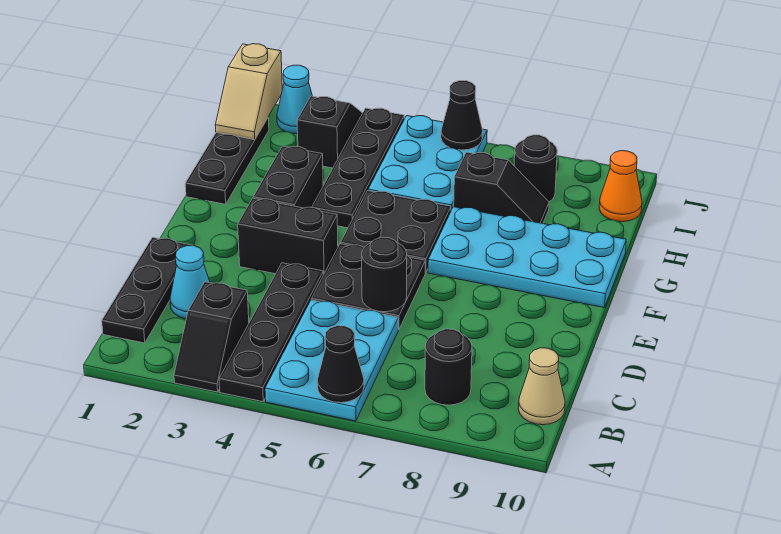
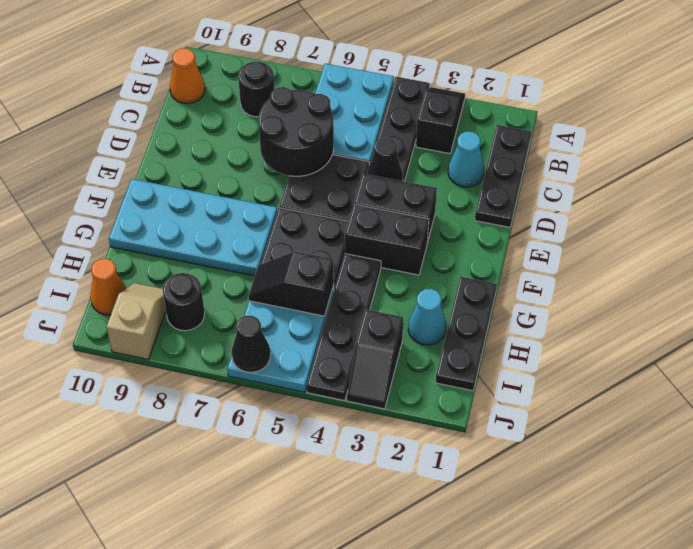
black cone A6 level 2 -> black cone D4 level 2
tan cone B10 level 1 -> orange cone B10 level 1
black round brick D6 level 2 -> black round brick C6:D7 level 2
black brick F3:G3 level 1 -> black brick F3:F4 level 1
black slope H7:H8 level 1 top 7 -> black slope H5:H6 level 2 top 5
tan slope I1:J1 level 2 top J -> tan slope I9:J9 level 1 top J
cyan cone J2 level 1 -> cyan cone H2 level 1

